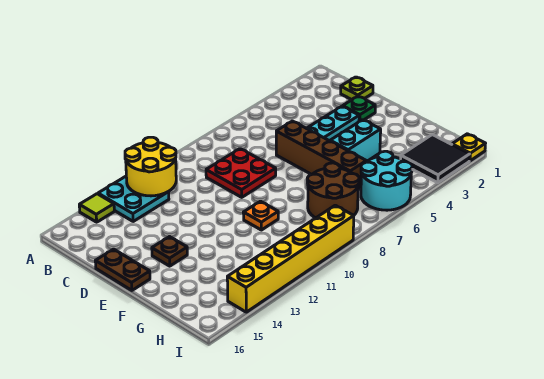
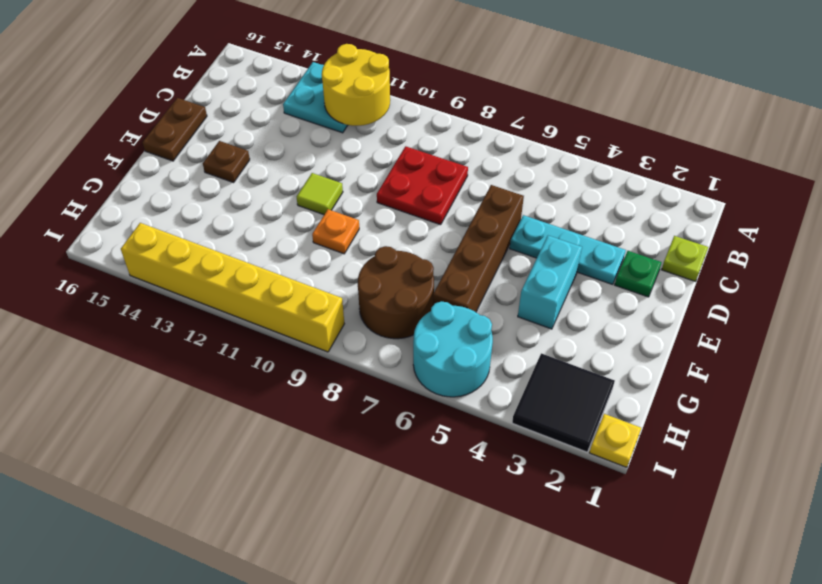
lime tile A14 level 1 -> lime tile E11 level 1
cyan brick F4:F5 level 1 -> cyan brick E4:F4 level 1

